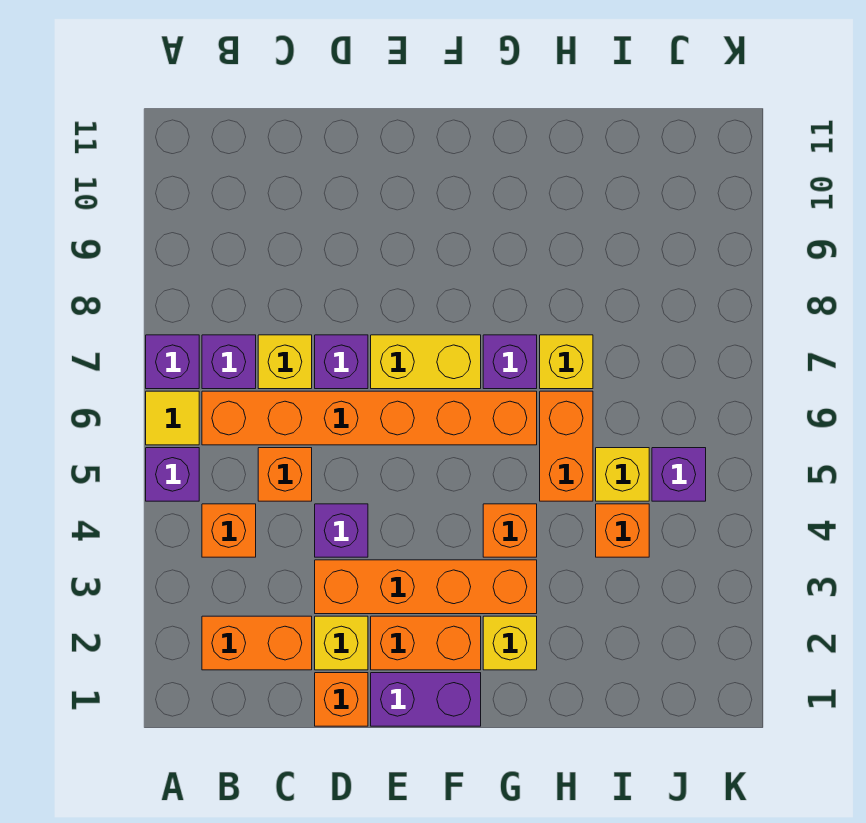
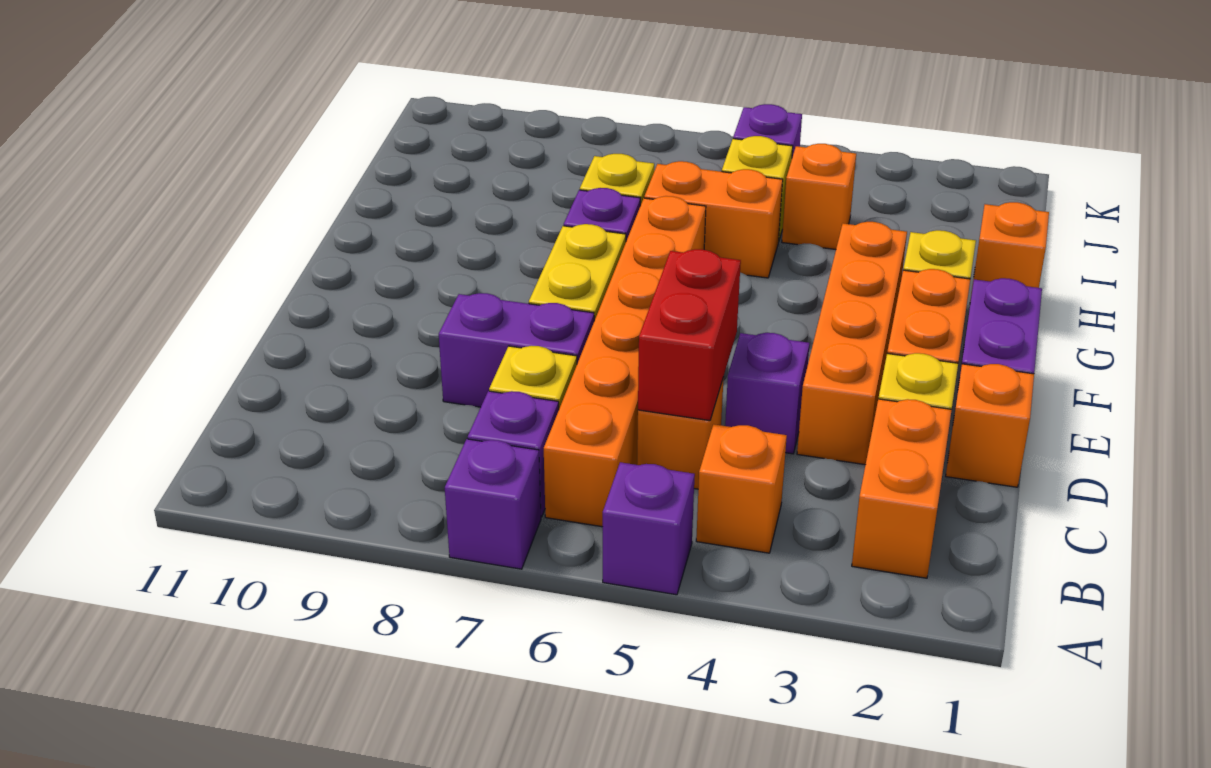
yellow tile A6 level 1 -> none
none -> red brick C5:D5 level 2
purple brick D7 level 1 -> purple brick D7:D8 level 1
orange brick G4 level 1 -> orange brick H1 level 1

